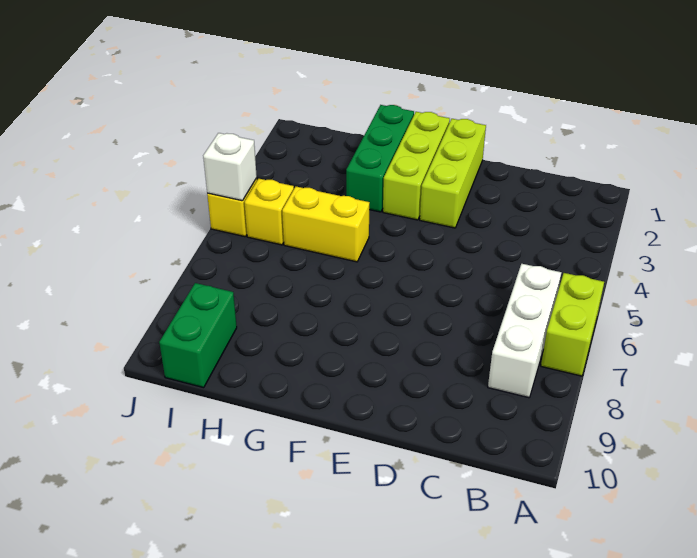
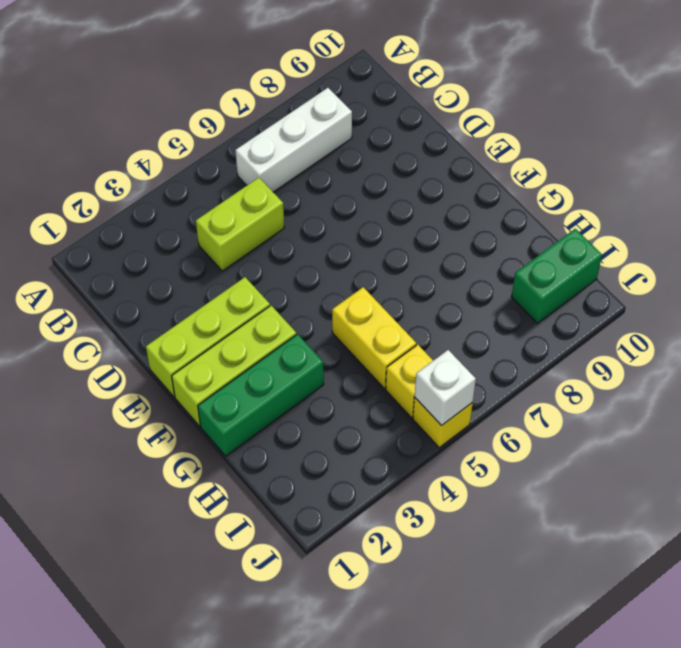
lime brick A6:A7 level 1 -> lime brick C4:C5 level 1

